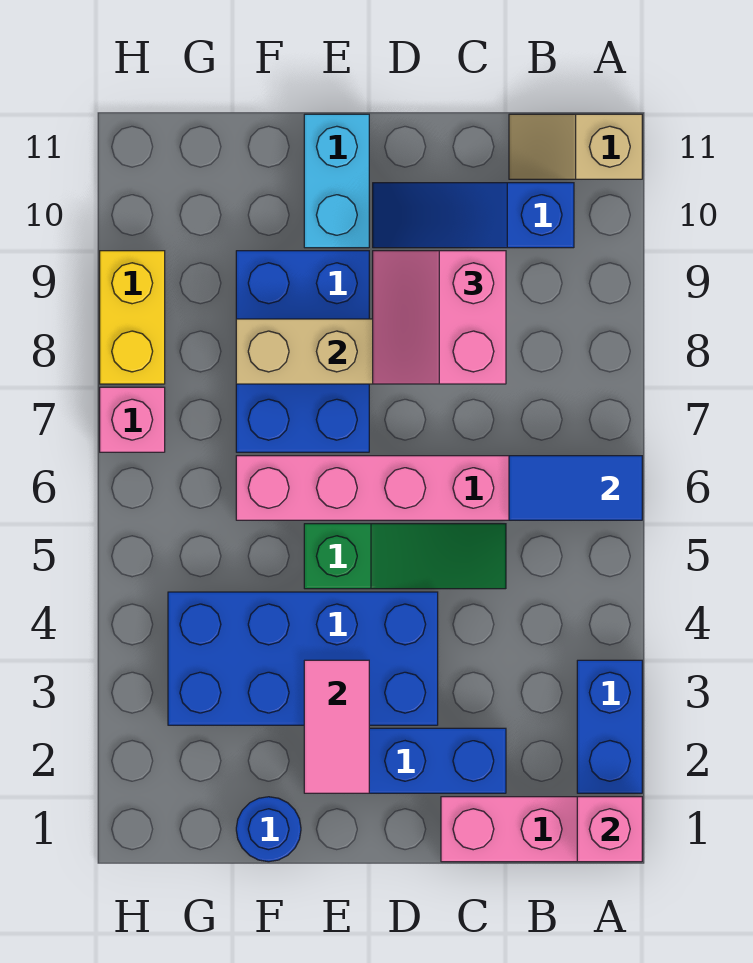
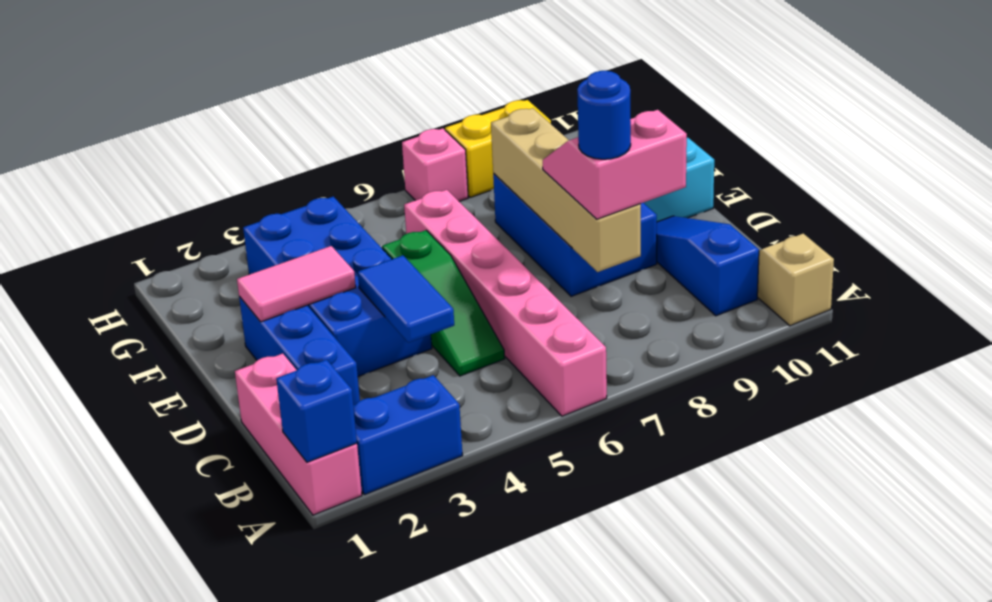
pink brick A1 level 2 -> blue brick A1 level 2
blue tile A6:B6 level 2 -> blue tile C4:D4 level 2
blue brick E7:F9 level 1 -> blue brick D8:F9 level 1
blue round brick F1 level 1 -> blue round brick C8 level 4

